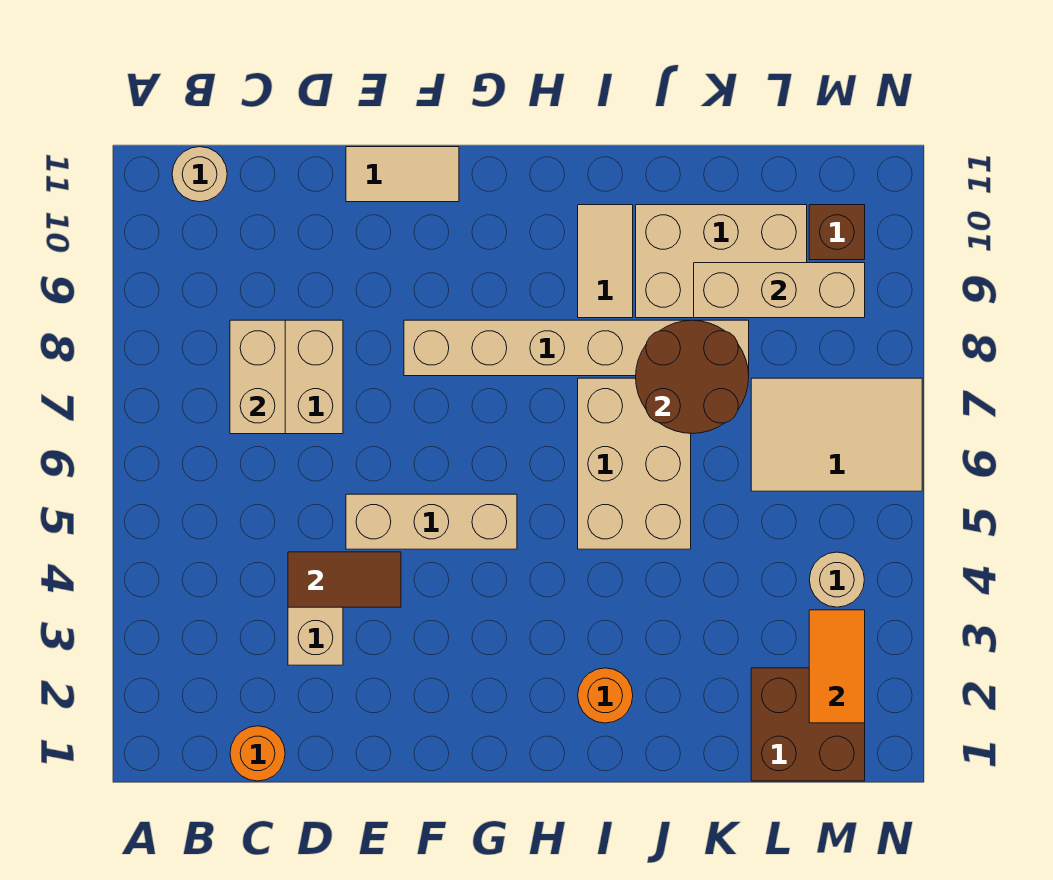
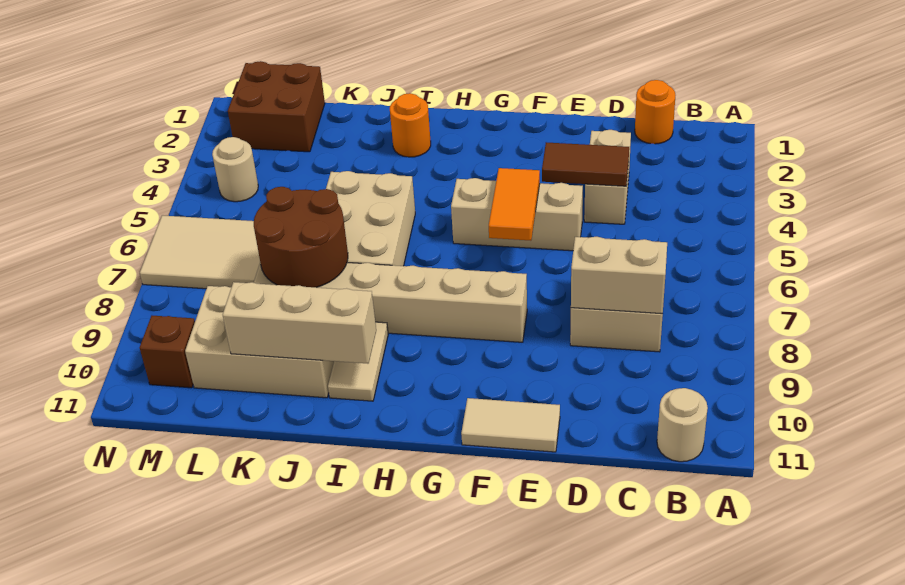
tan brick C7:C8 level 2 -> tan brick C8:D8 level 2
tan brick K9:M9 level 2 -> tan brick I10:K10 level 2
orange tile M2:M3 level 2 -> orange tile F5:F6 level 2

